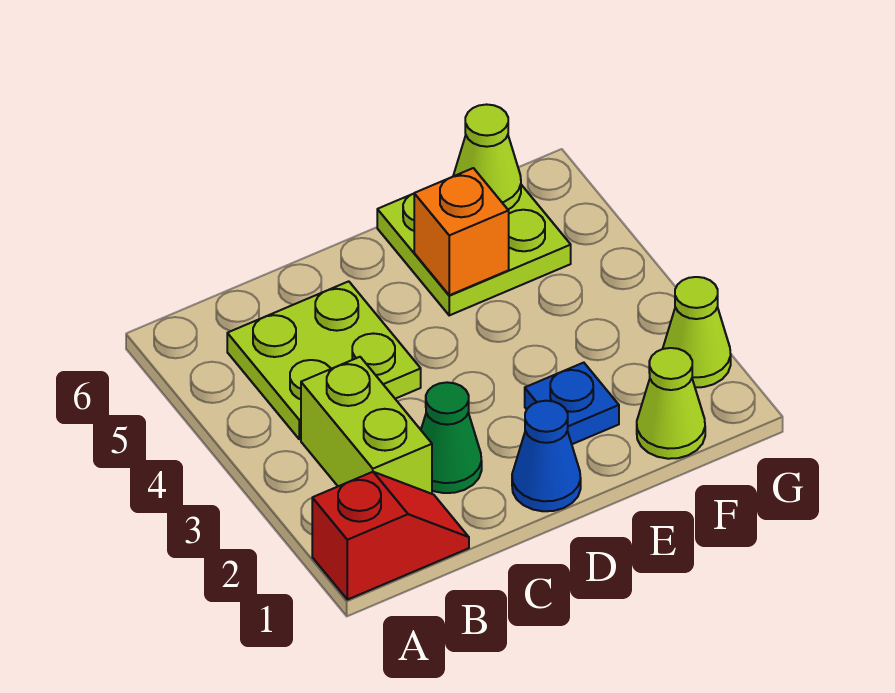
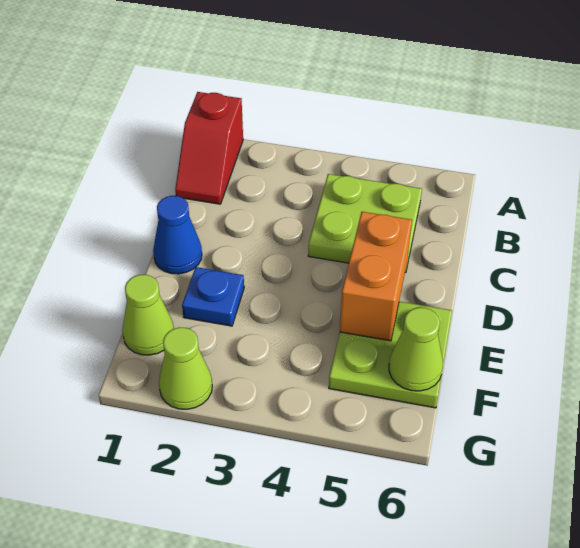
lime brick B2:B3 level 1 -> none
green cone C2 level 1 -> none
orange brick E5 level 2 -> orange brick D5:E5 level 2

